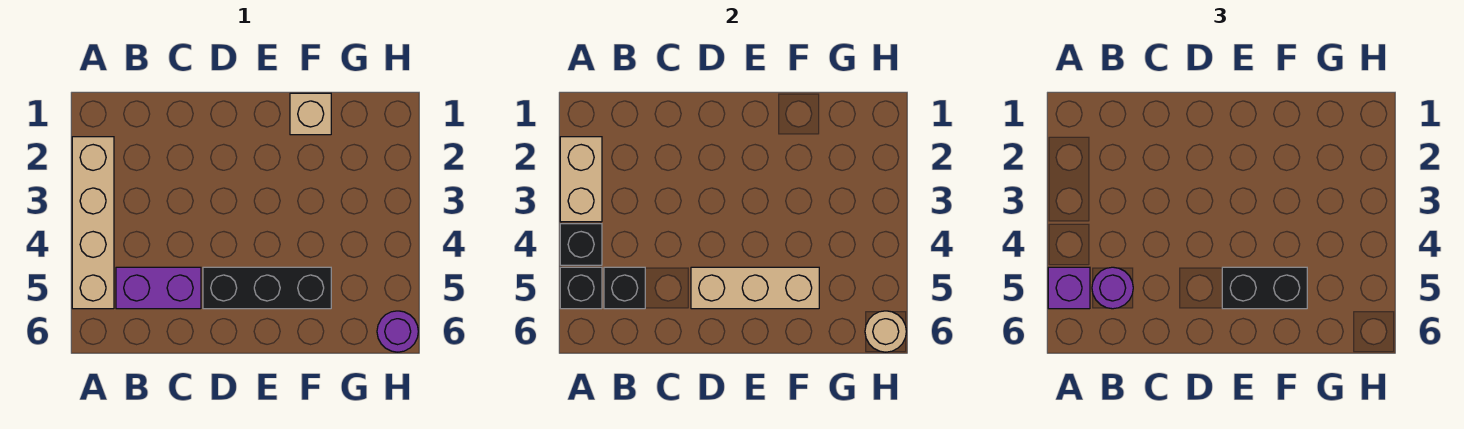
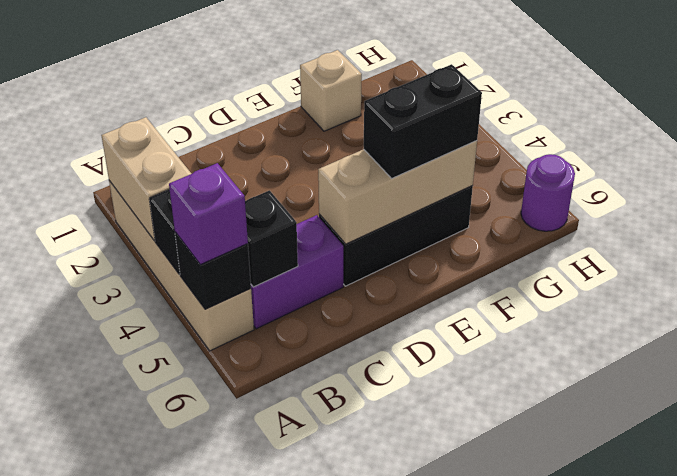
purple round brick B5 level 3 -> none
tan round brick H6 level 2 -> none

